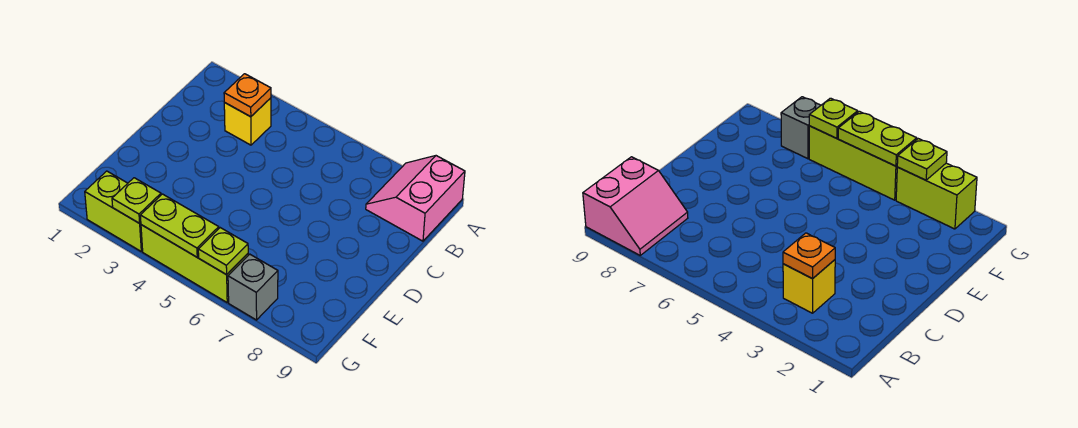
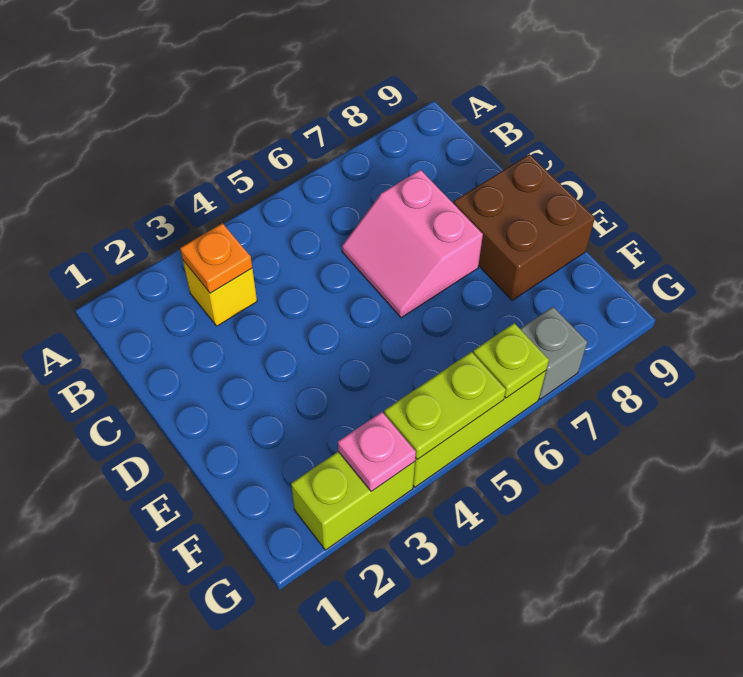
pink slope A8:B9 level 1 top 9 -> pink slope C6:D7 level 1 top 7
none -> brown brick D8:E9 level 1
lime plate G3 level 2 -> pink plate G3 level 2

